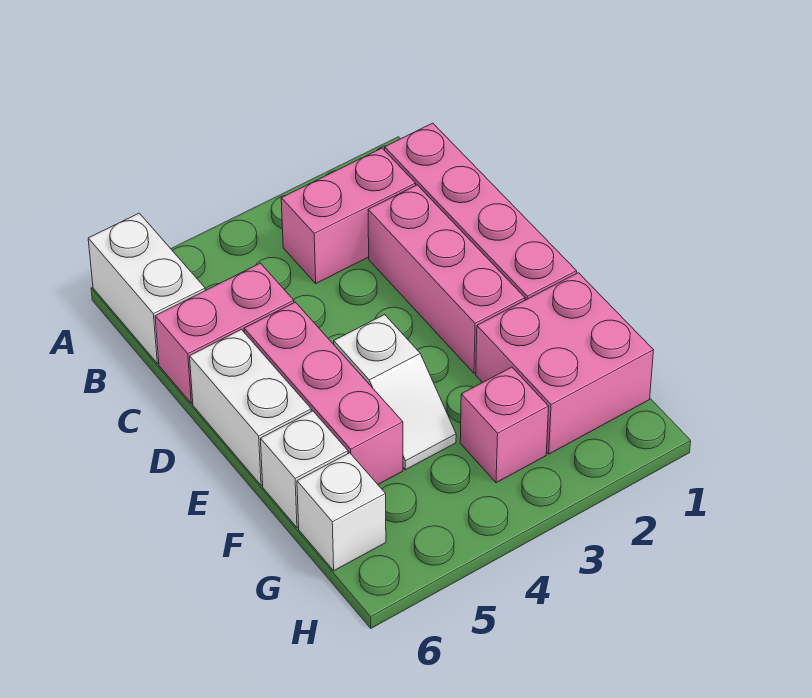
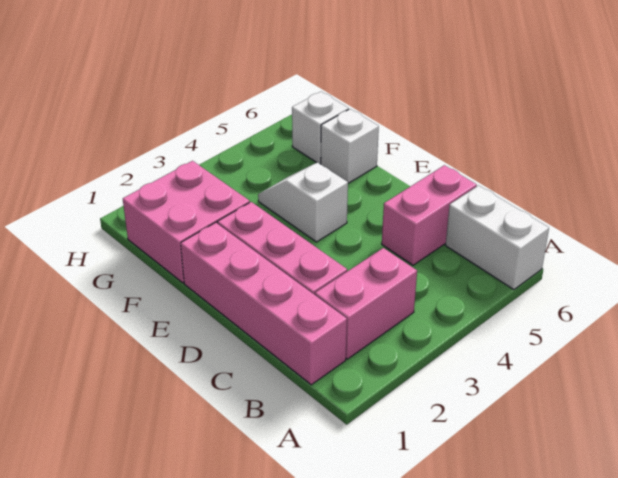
pink brick D5:F5 level 1 -> none
white brick D6:E6 level 1 -> none
pink brick G3 level 1 -> none

